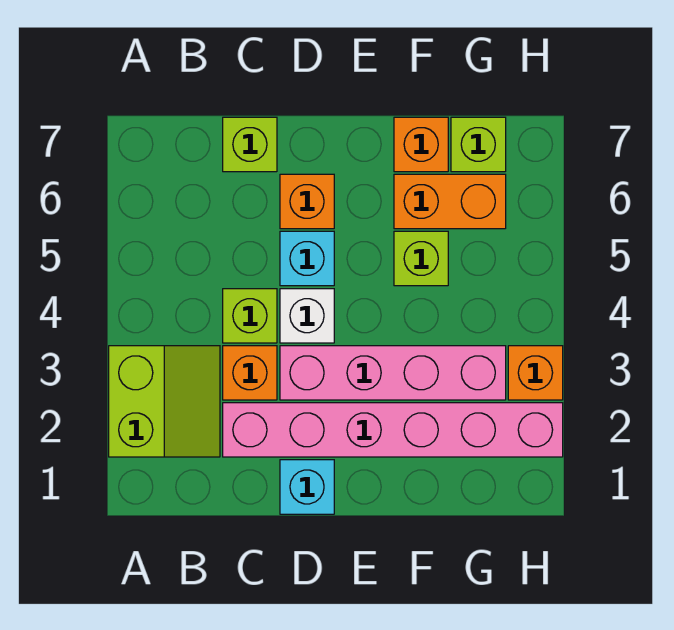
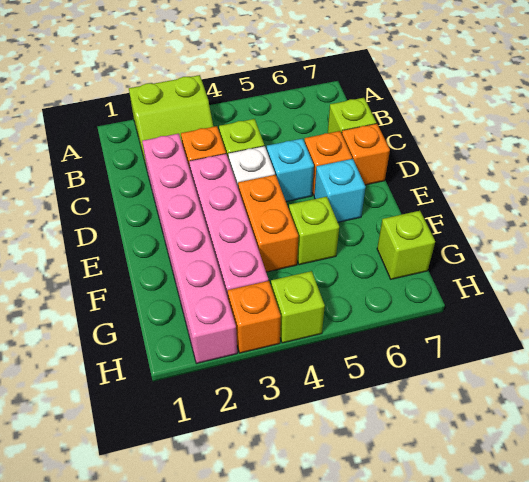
cyan brick D1 level 1 -> cyan brick E6 level 1
orange brick F6:G6 level 1 -> orange brick E4:F4 level 1
orange brick F7 level 1 -> orange brick D7 level 1
none -> lime brick H4 level 1

